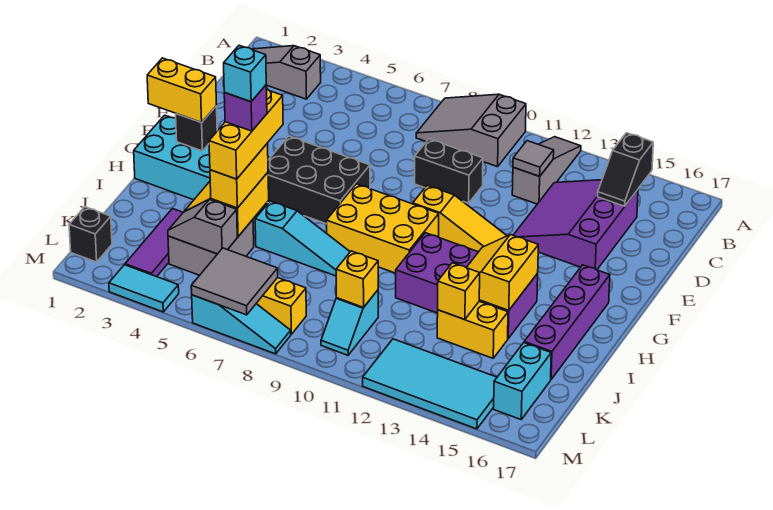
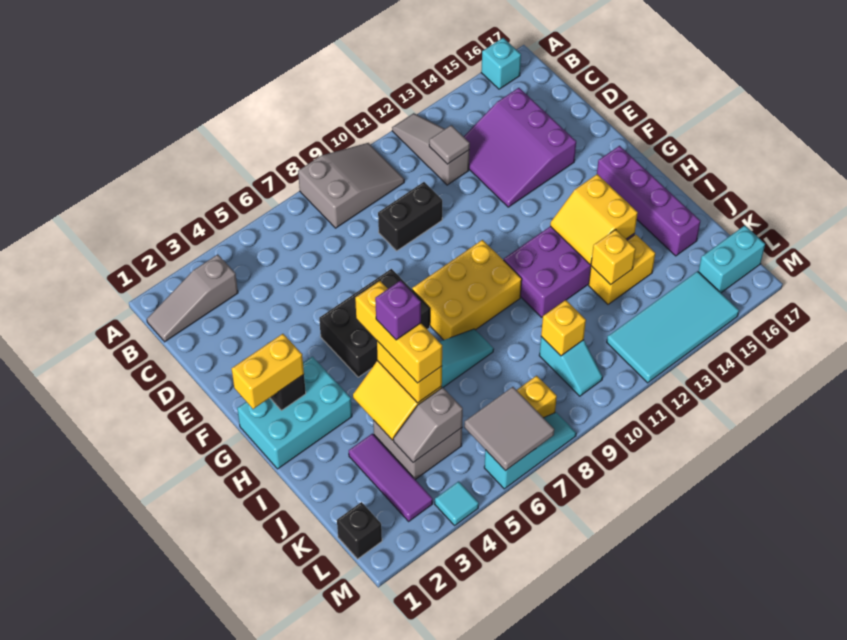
grey slope A8:B10 level 1 top 10 -> grey slope A8:B10 level 1 top 8
black slope B15:C15 level 2 top B -> none
yellow slope F10:F12 level 1 top 10 -> none
cyan brick I5 level 6 -> cyan brick A16 level 1
cyan brick K16:L16 level 1 -> cyan brick L16:L17 level 1
cyan tile M3:M4 level 1 -> cyan tile M4 level 1

